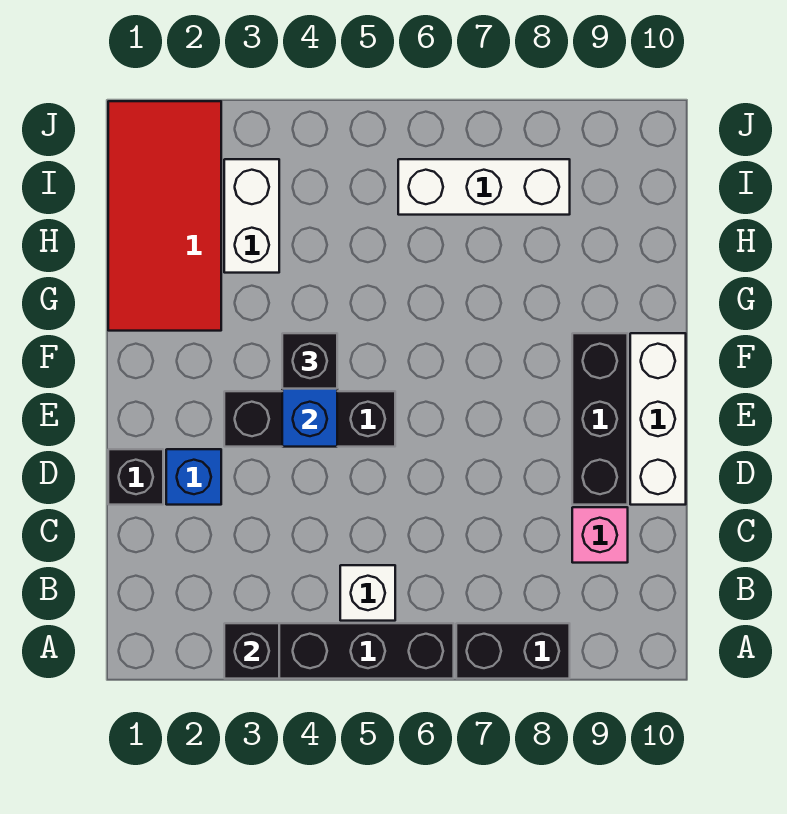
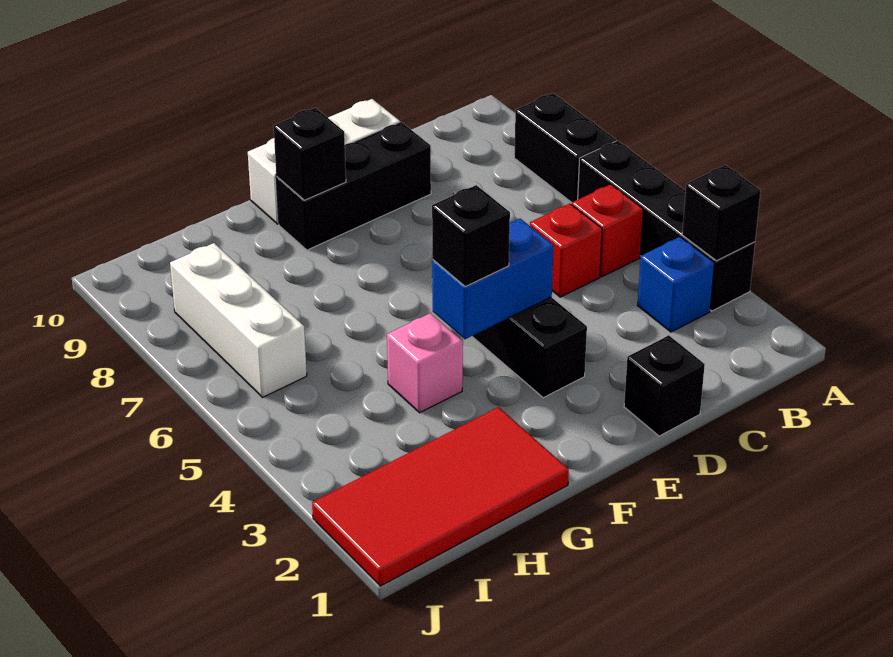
white brick B5 level 1 -> red brick B5 level 1
none -> red brick C5 level 1
pink brick C9 level 1 -> pink brick G4 level 1
blue brick D2 level 1 -> blue brick B3 level 1
none -> black brick F9 level 2
white brick H3:I3 level 1 -> none

